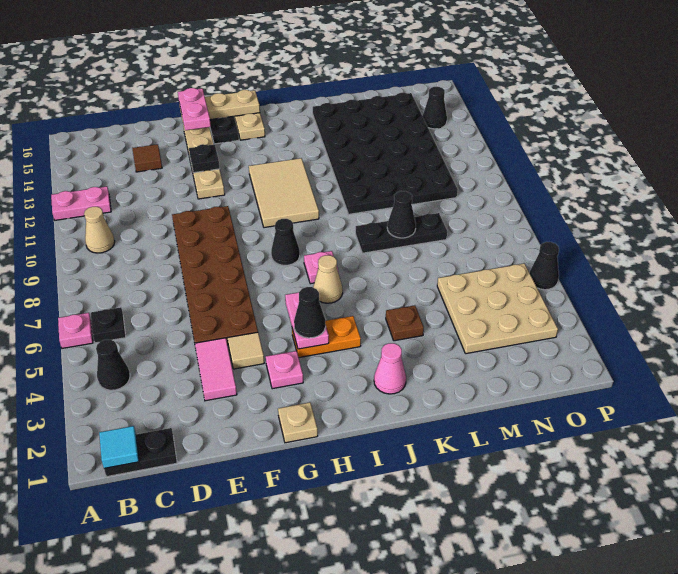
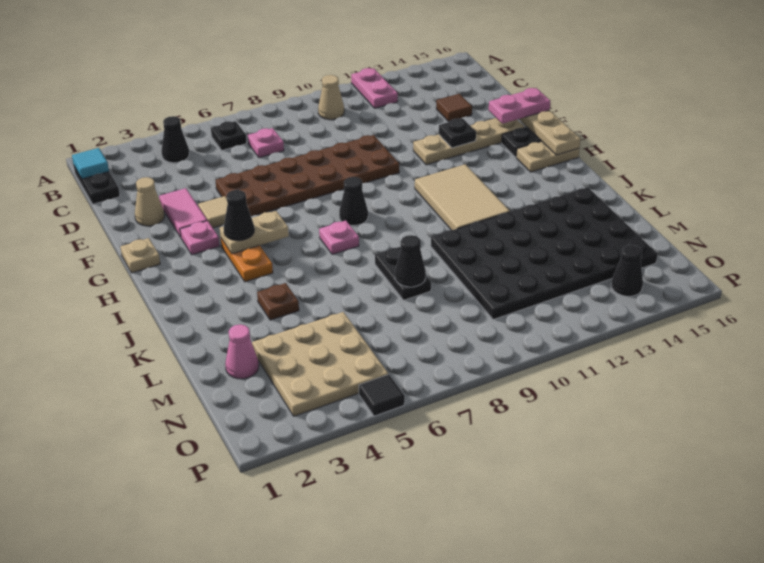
pink plate A6 level 1 -> pink plate C7 level 1
pink tile E3:E4 level 1 -> pink tile E3:F3 level 1
pink plate H4:H5 level 2 -> tan plate H4:H5 level 2
tan tile H10:I12 level 1 -> tan tile H11:J12 level 1
tan cone I6 level 1 -> tan cone E2 level 1
pink cone J2 level 1 -> pink cone M2 level 1
black plate K8:M8 level 1 -> black plate K8:L8 level 1
black cone P5 level 1 -> black tile P5 level 1

